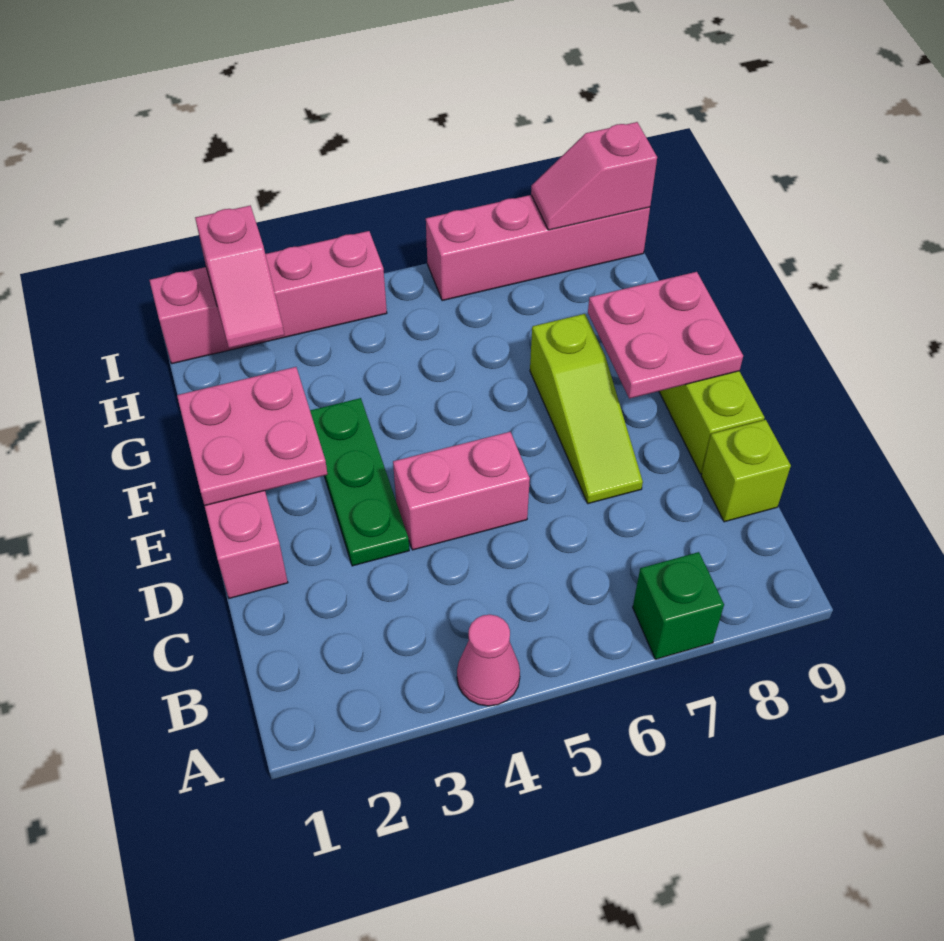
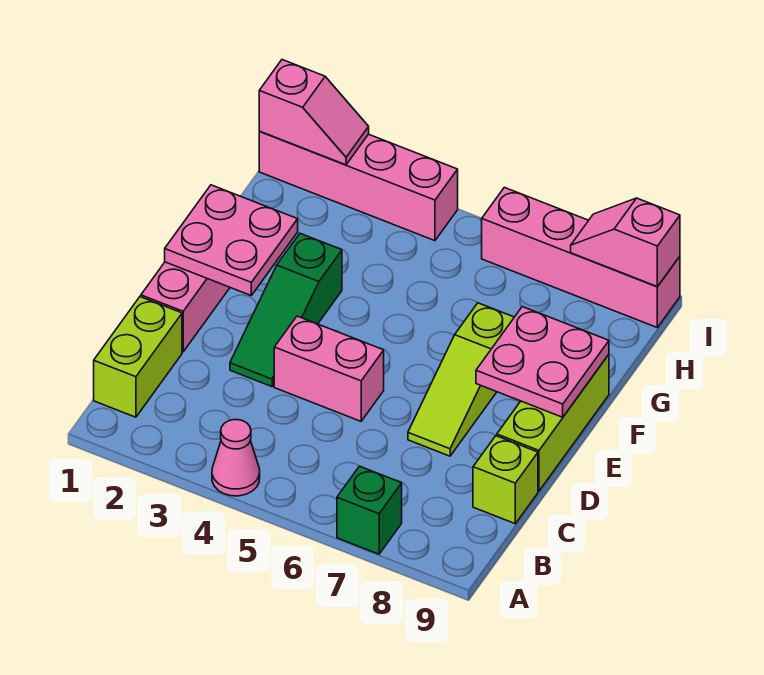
none -> lime brick B1:C1 level 1
green plate D3:F3 level 1 -> green slope D3:F3 level 1 top F
pink slope H2:I2 level 2 top I -> pink slope I1:I2 level 2 top 1

